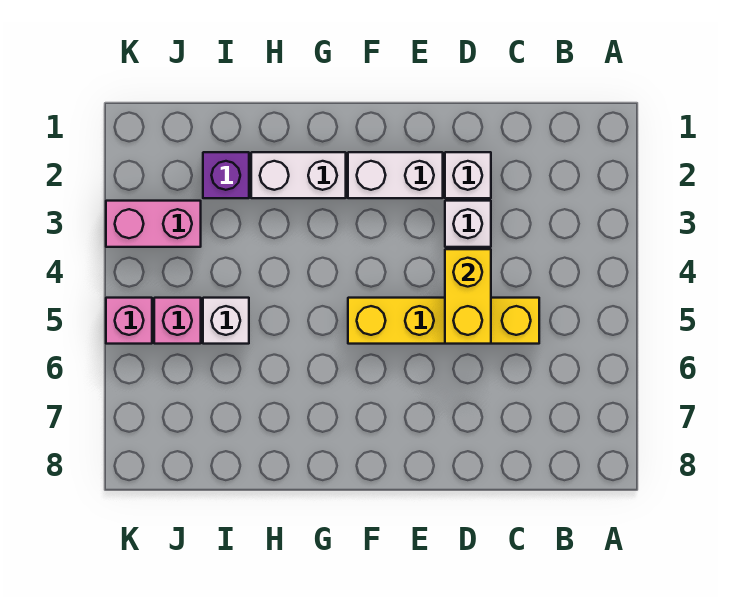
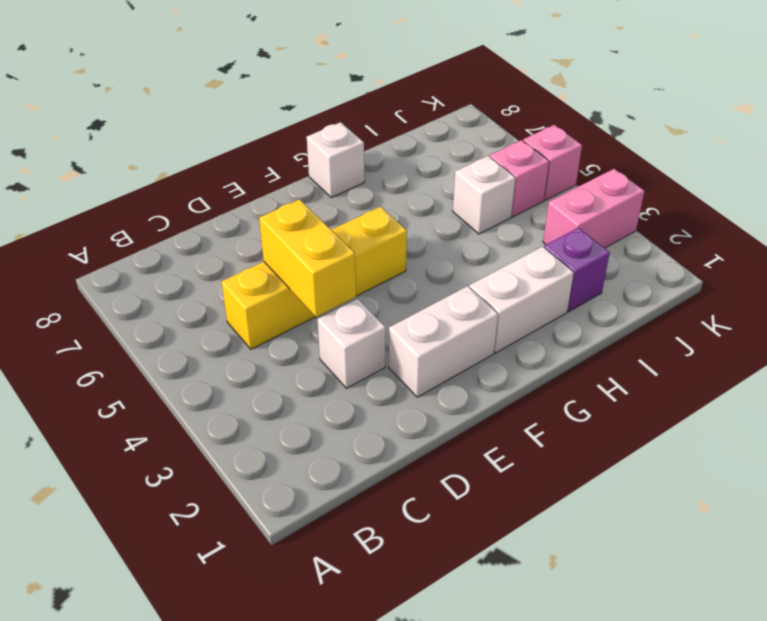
white brick D2 level 1 -> white brick G8 level 1

